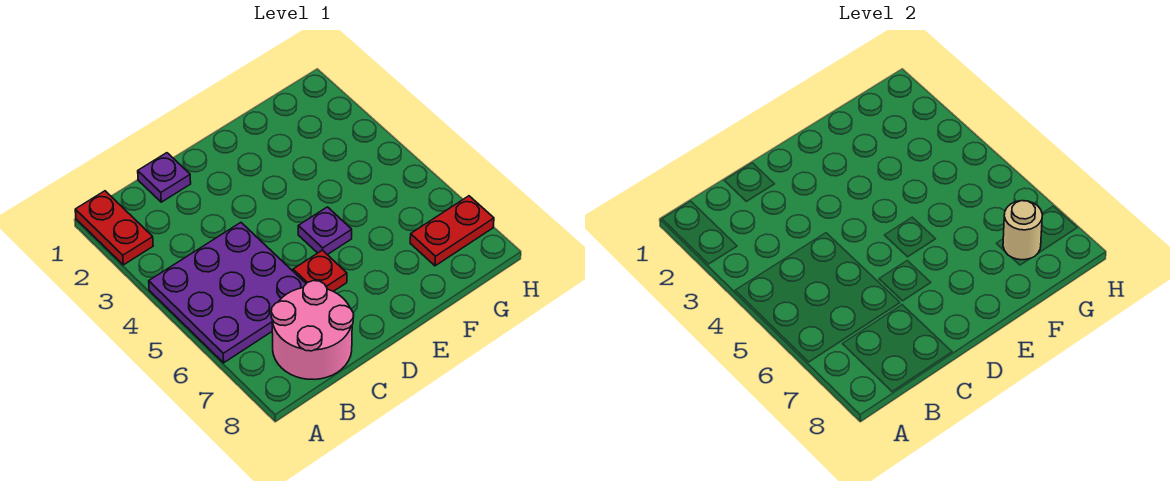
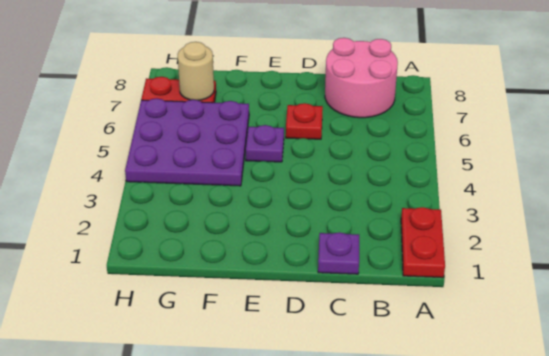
purple plate A4:C6 level 1 -> purple plate F4:H6 level 1

